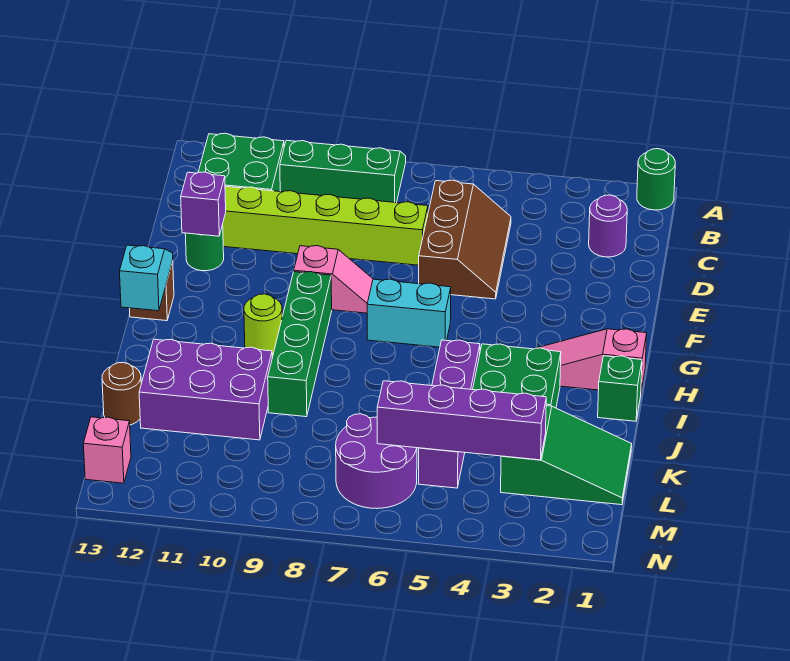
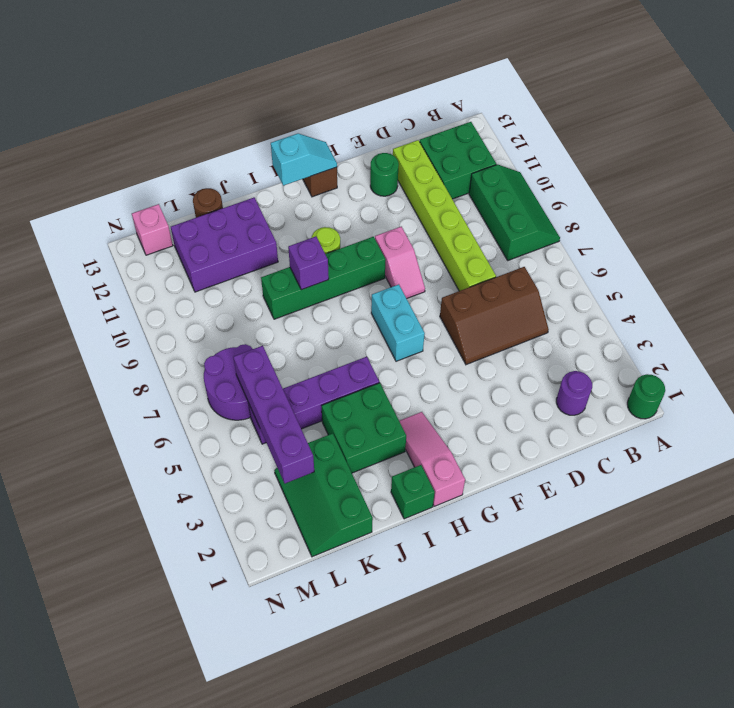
purple brick E12 level 2 -> purple brick I9 level 2
purple brick J10:K12 level 1 -> purple brick J11:L12 level 1
green slope K1:L3 level 1 top 3 -> green slope K1:L3 level 1 top K

